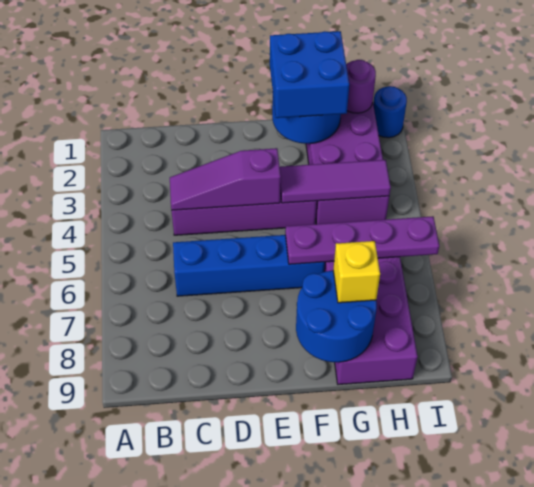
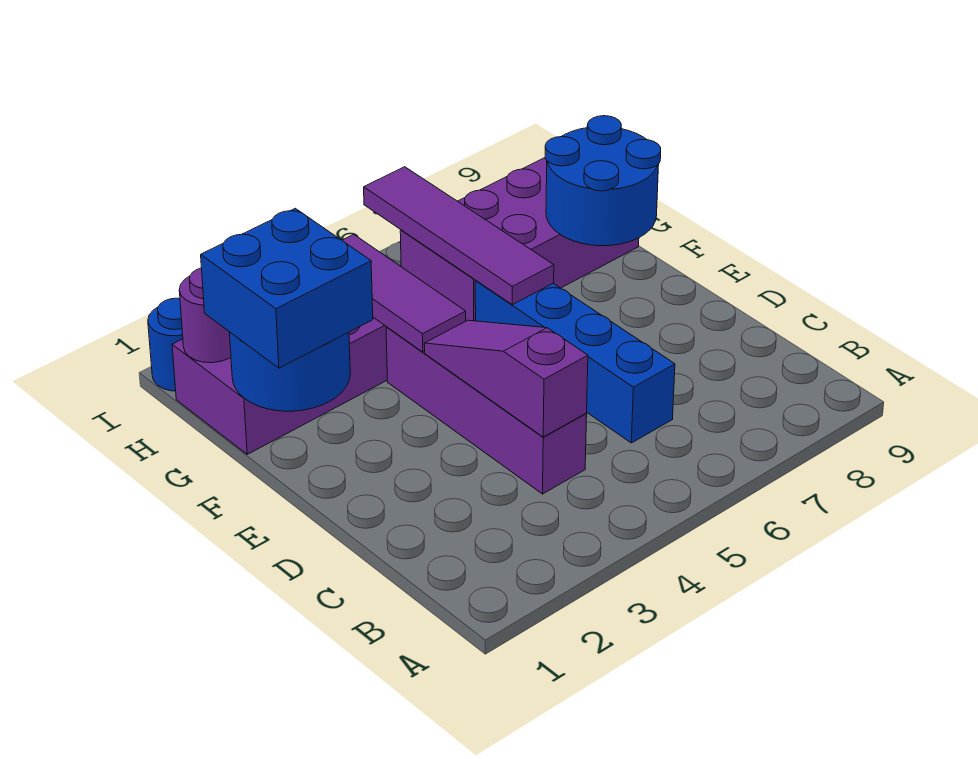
purple slope C4:E4 level 2 top E -> purple slope C4:E4 level 2 top C
purple plate F6:I6 level 2 -> purple tile F6:I6 level 2
yellow brick G8 level 3 -> none

